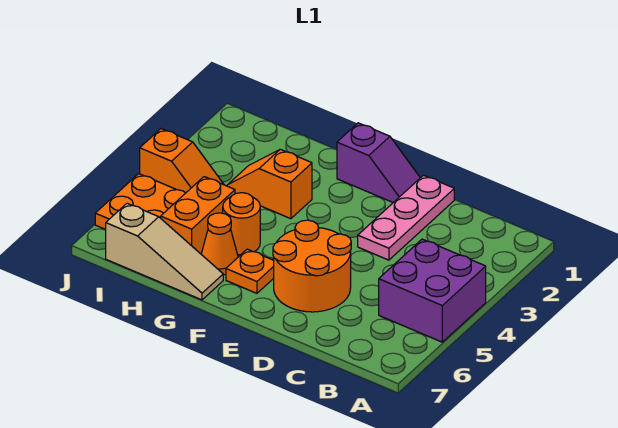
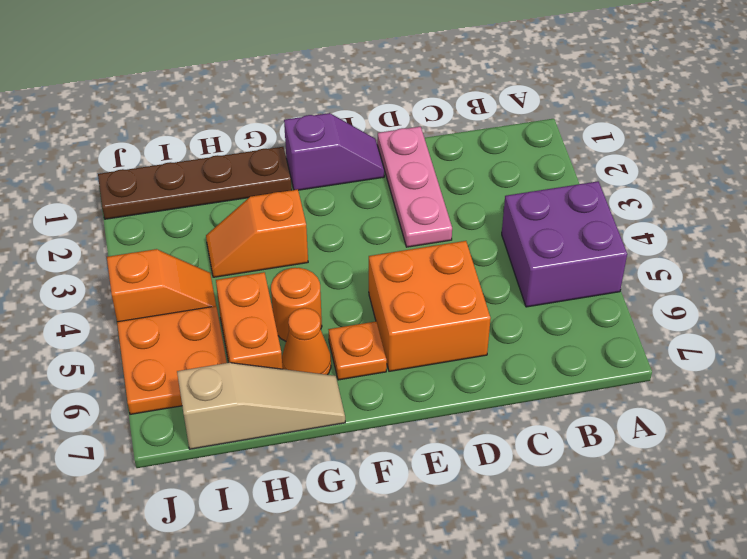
orange round brick D5:E6 level 1 -> orange brick D5:E6 level 1
none -> brown plate G1:J1 level 1

